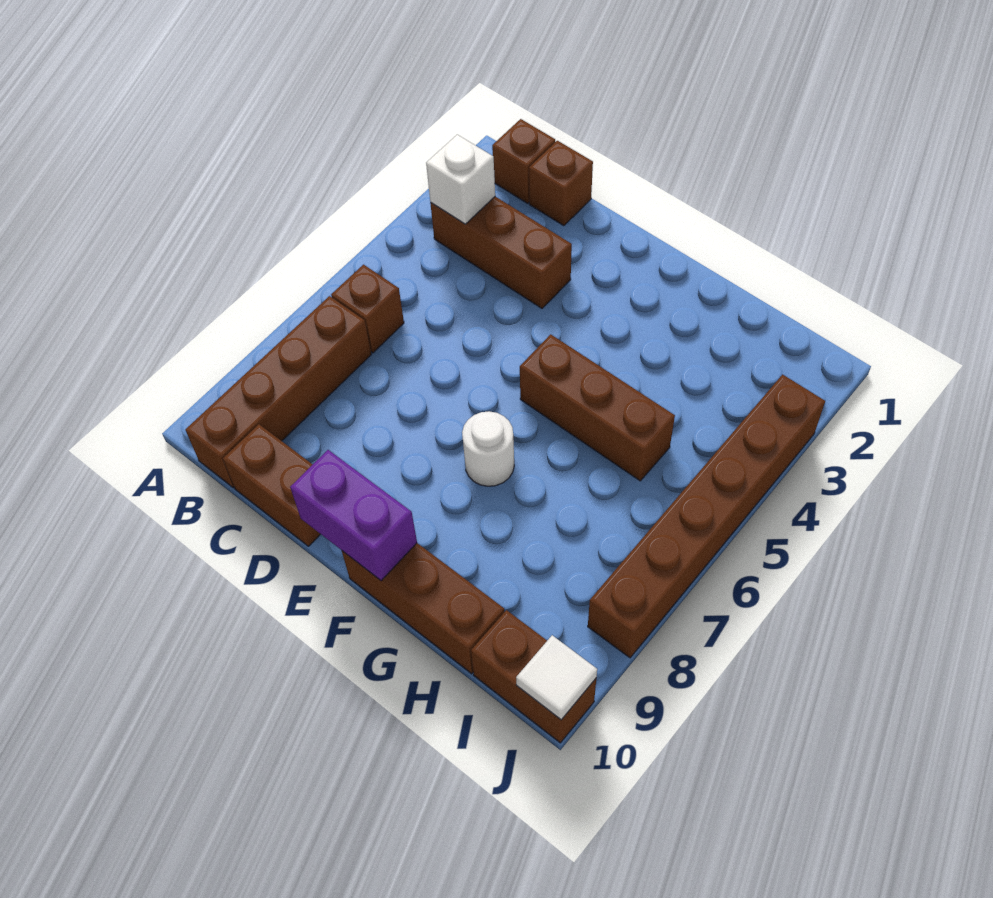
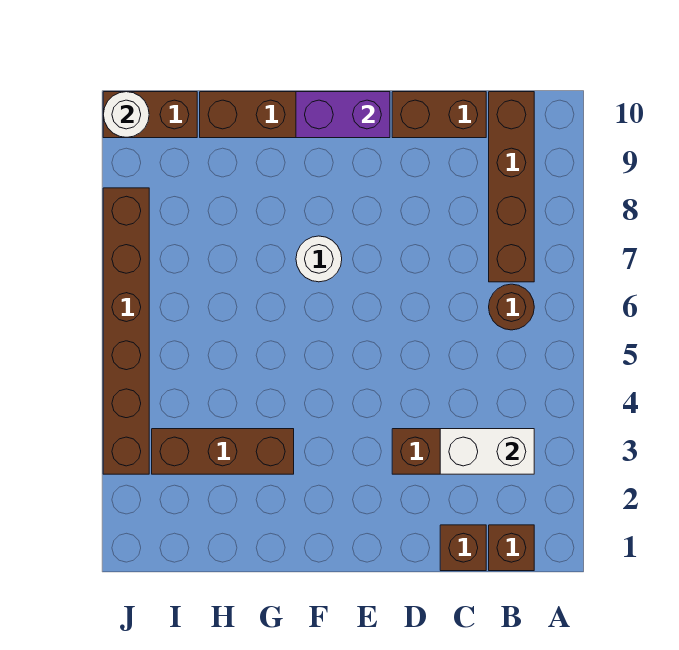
white brick B3 level 2 -> white brick B3:C3 level 2
brown brick B6 level 1 -> brown round brick B6 level 1
brown brick F5:H5 level 1 -> brown brick G3:I3 level 1
white tile J10 level 2 -> white round brick J10 level 2

